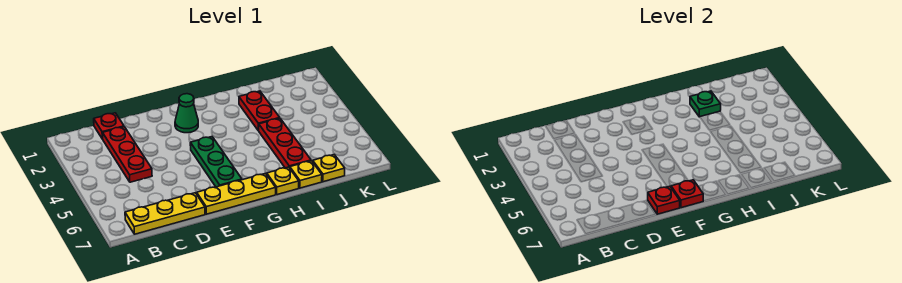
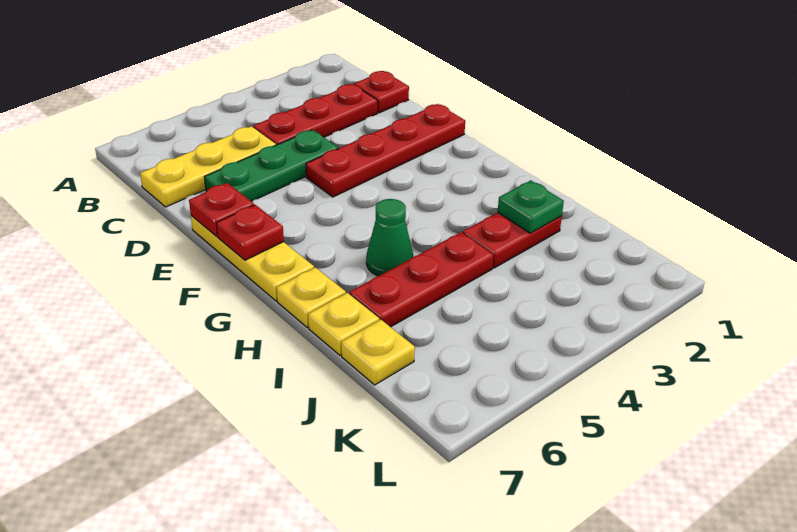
yellow plate B7:D7 level 1 -> yellow plate C5:C7 level 1
none -> red plate E1:E4 level 1
green cone F2 level 1 -> green cone H5 level 1
green plate F4:F6 level 1 -> green plate D4:D6 level 1

